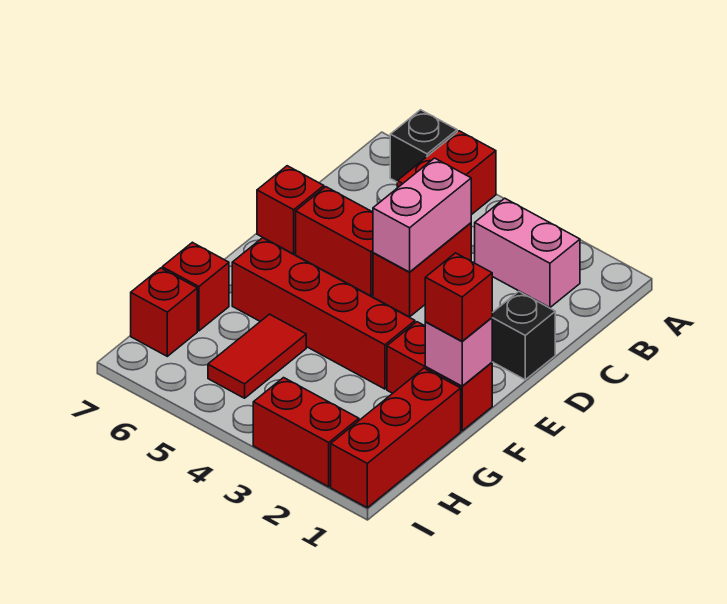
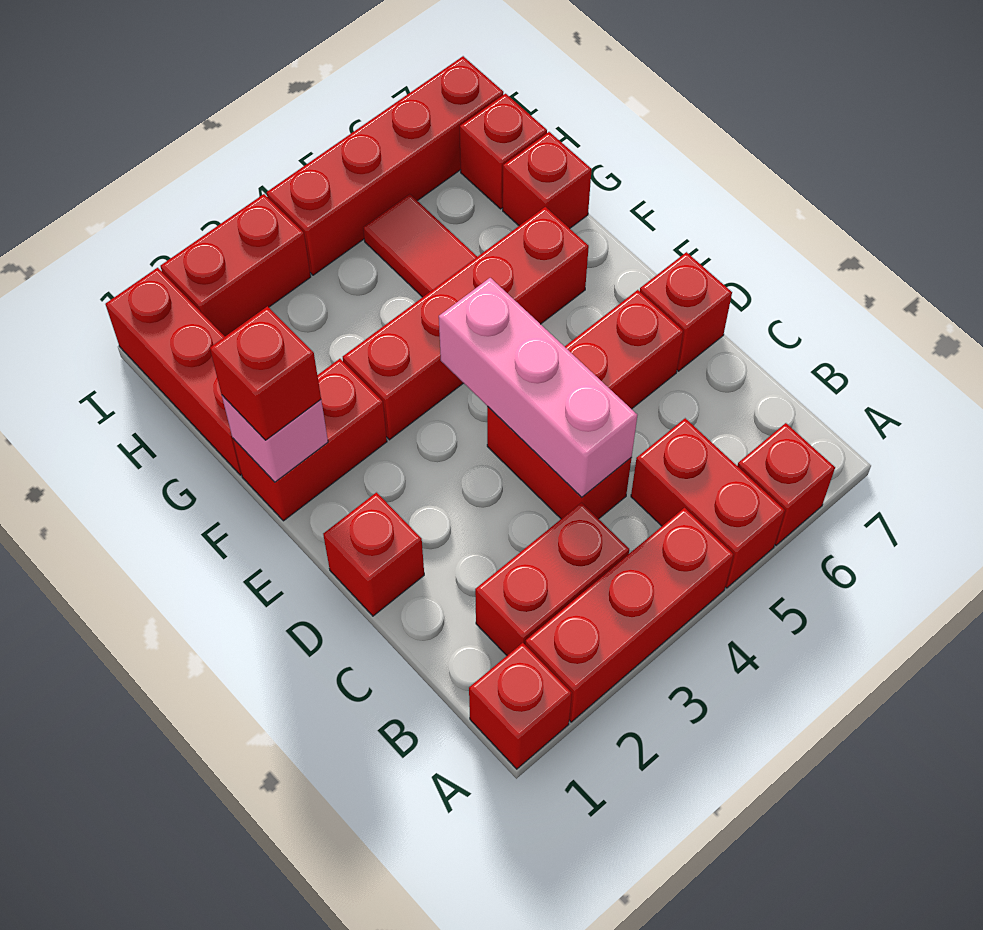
none -> red brick A1 level 1
none -> red brick A2:A4 level 1
black brick A6 level 1 -> red brick A6 level 1
pink brick B2:B3 level 1 -> red brick B2:B3 level 1
pink brick C4:D4 level 2 -> pink brick C4:E4 level 2
black brick D1 level 1 -> red brick D1 level 1
none -> red brick I4:I7 level 1

